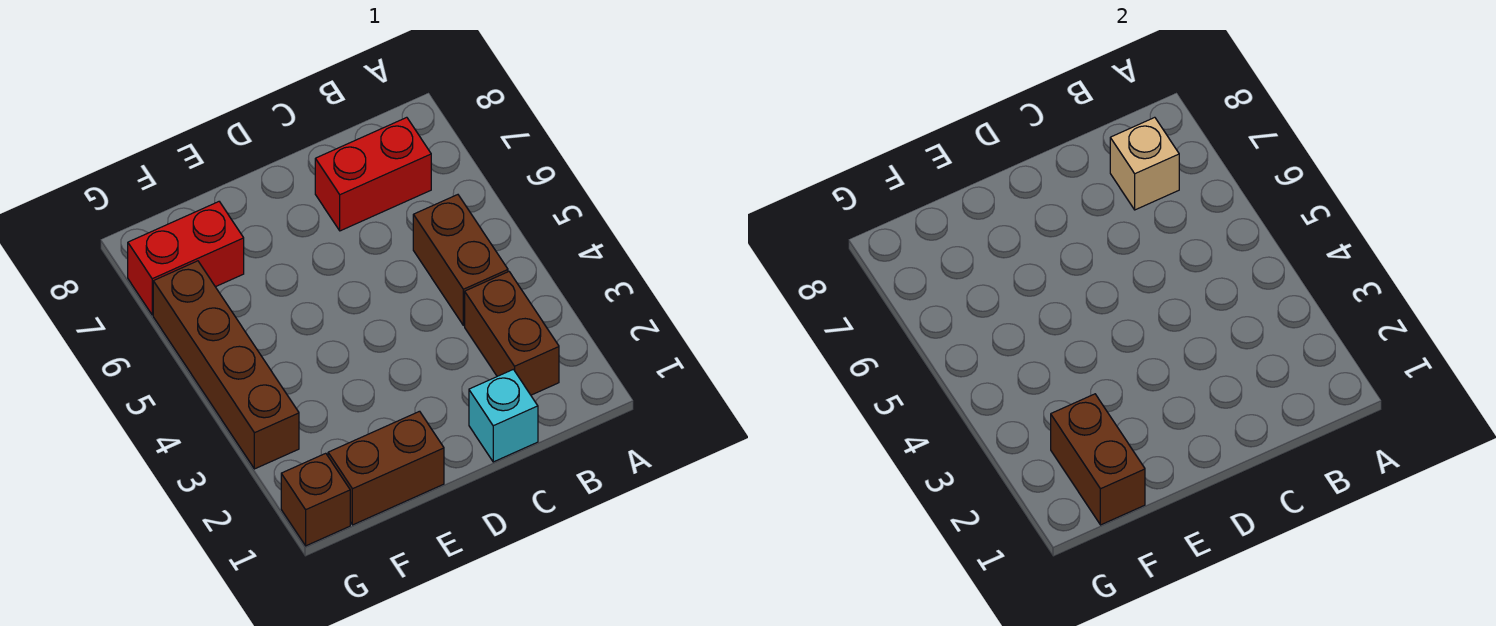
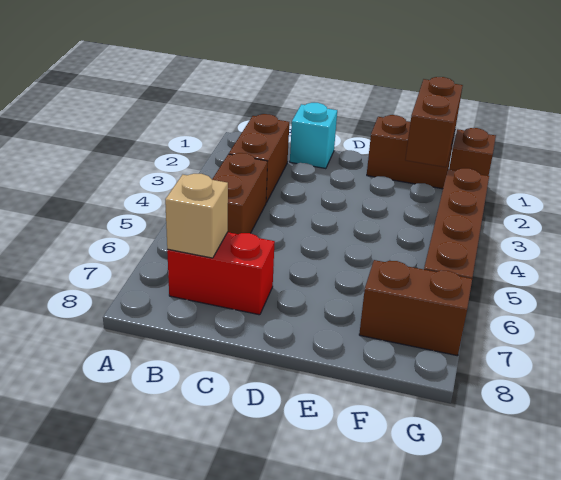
red brick F7:G7 level 1 -> brown brick F7:G7 level 1

